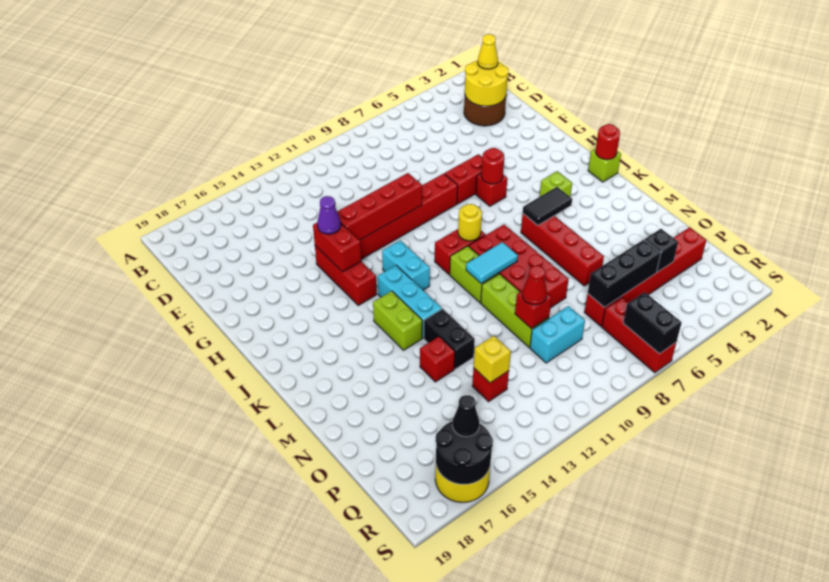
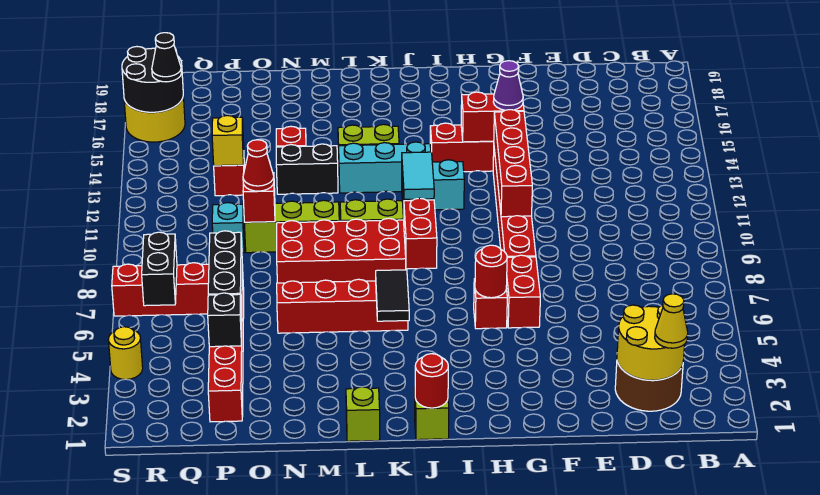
lime brick J4 level 1 -> lime brick L1 level 1
yellow round brick J9 level 2 -> yellow round brick S4 level 1
cyan tile L9:L10 level 2 -> cyan tile J11:J12 level 2
cyan brick P9:P10 level 1 -> cyan brick P10 level 1
black brick R7:S7 level 2 -> black brick R6:R7 level 2

